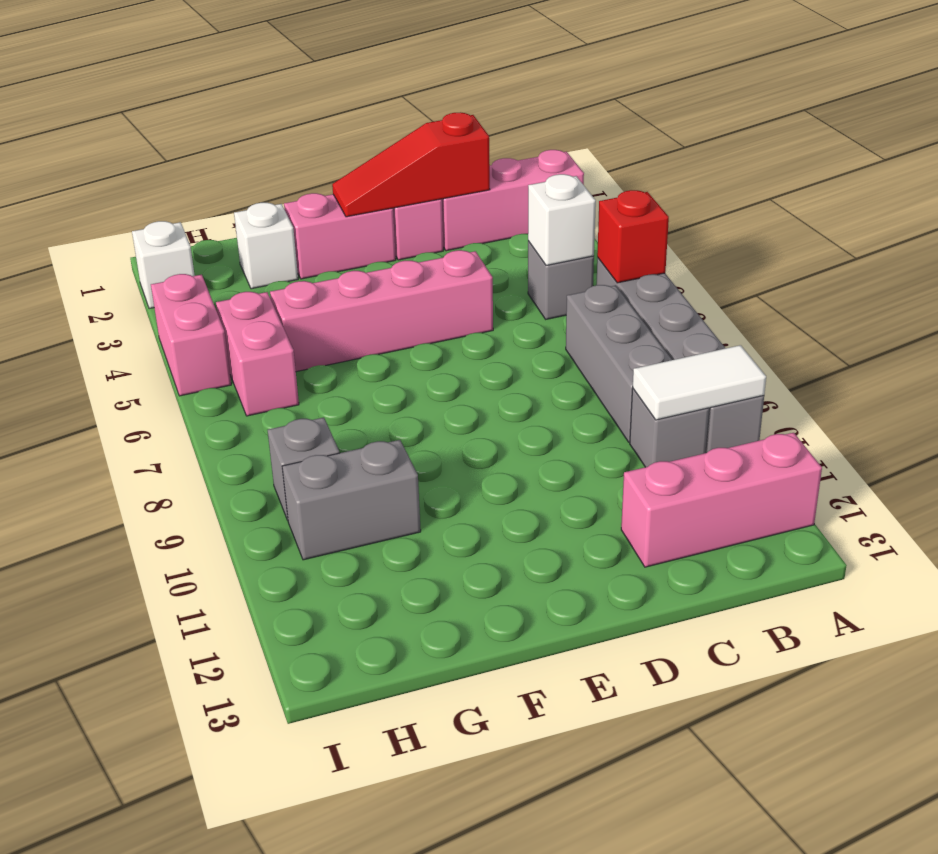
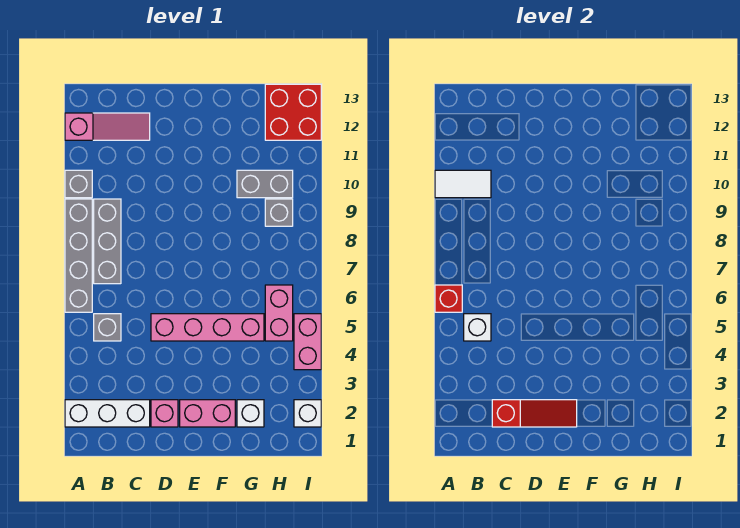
pink brick A2:C2 level 1 -> white brick A2:C2 level 1
pink brick A12:C12 level 1 -> pink slope A12:C12 level 1 top A
grey brick B10 level 1 -> none
none -> red brick H12:I13 level 1

